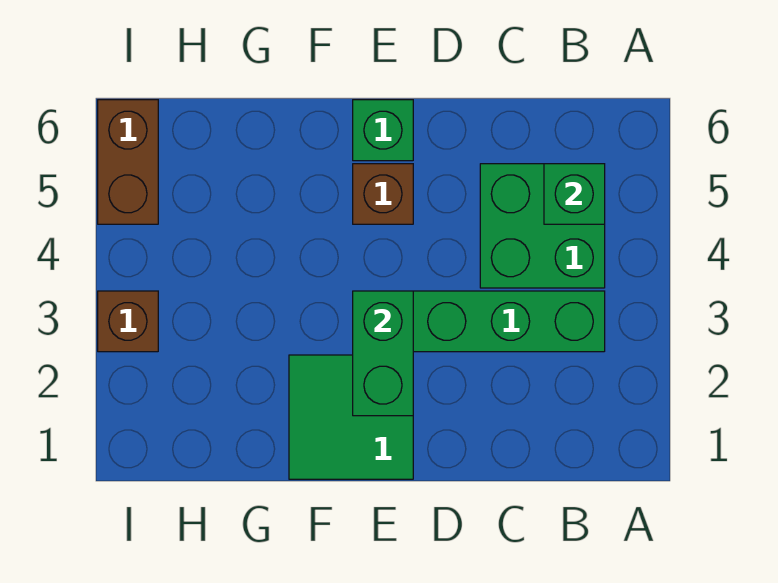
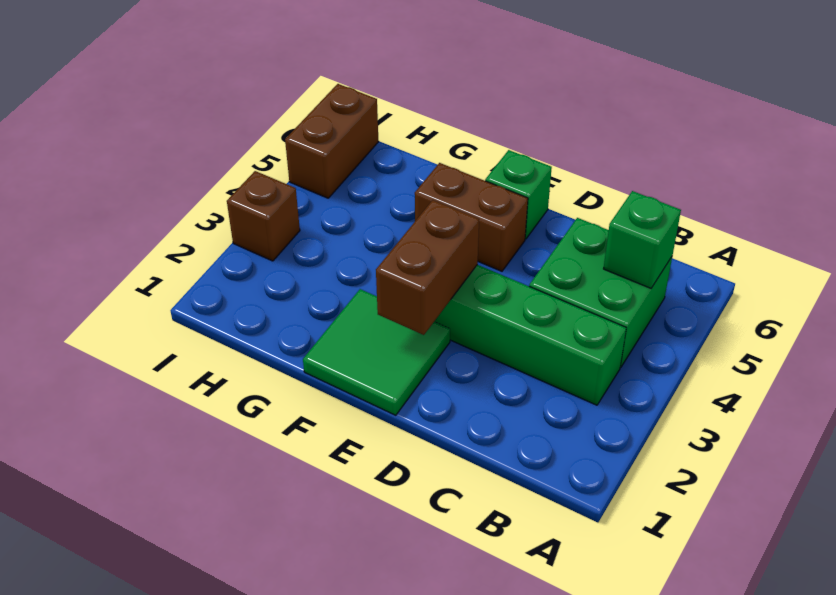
green brick E2:E3 level 2 -> brown brick E2:E3 level 2
brown brick E5 level 1 -> brown brick E5:F5 level 1

